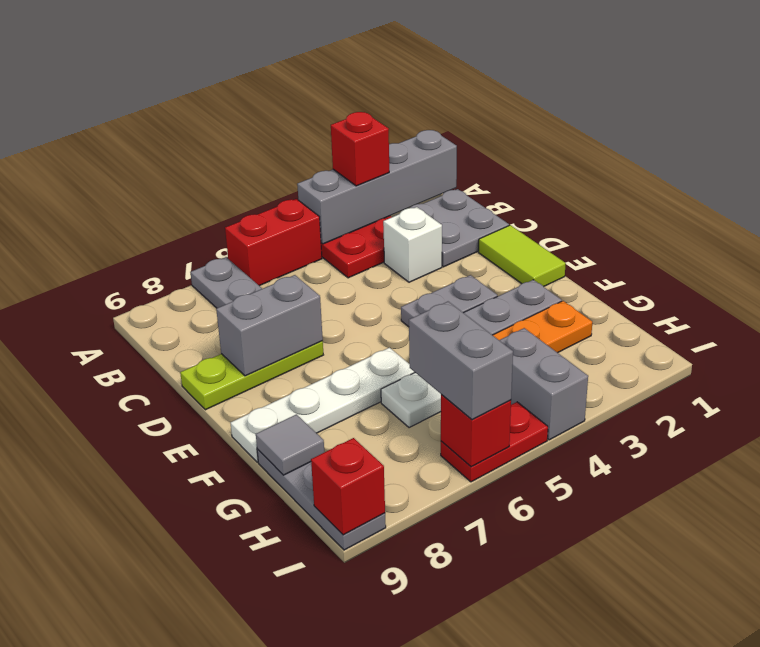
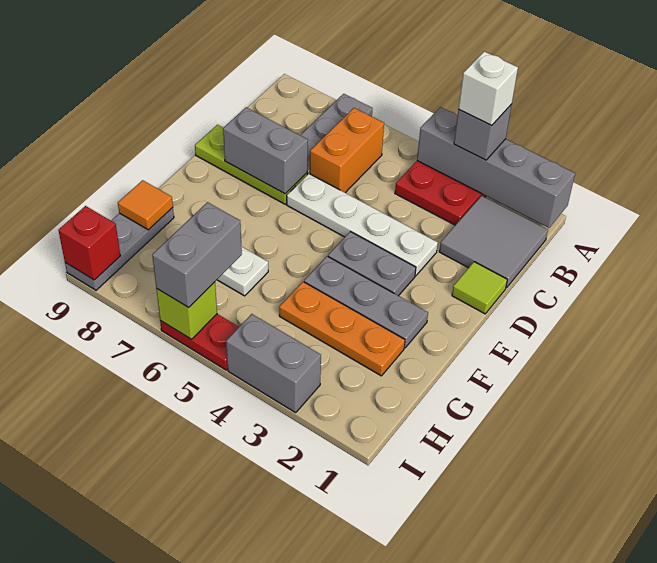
red brick A3 level 3 -> grey brick A3 level 3
red brick A5:A6 level 1 -> none
grey plate B1:C2 level 1 -> grey tile B1:C2 level 1
none -> orange brick B6:C6 level 1
white brick C3 level 1 -> white brick A3 level 4
lime tile D1:E1 level 1 -> lime tile D1 level 1
white plate F6:F9 level 1 -> white plate D3:D6 level 1
grey tile G9 level 2 -> orange tile G9 level 2
grey brick H4:I4 level 1 -> grey brick I3:I4 level 1
red brick I6 level 2 -> lime brick I6 level 2

